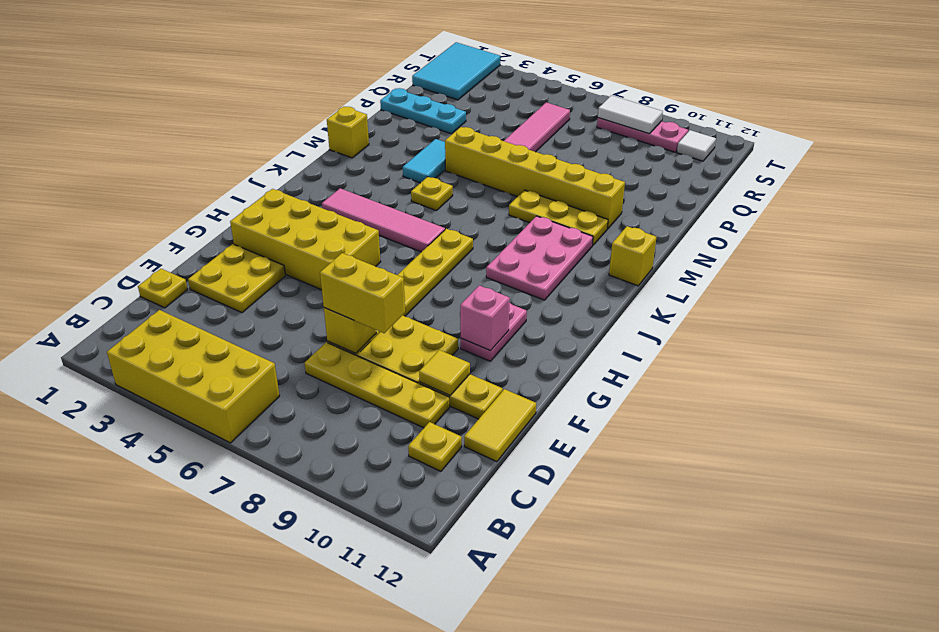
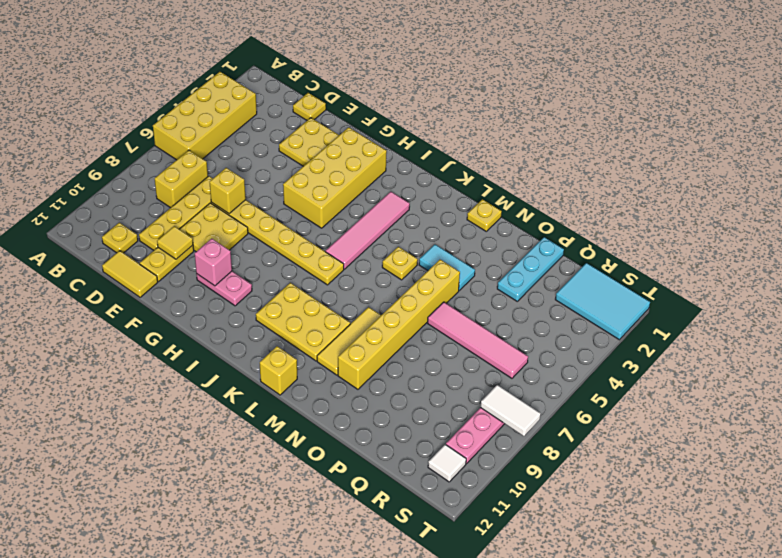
yellow brick E7:E8 level 3 -> yellow brick C7:C8 level 1
pink plate J9:L10 level 1 -> yellow plate J9:L10 level 1
yellow brick M1 level 1 -> yellow plate M1 level 1
yellow plate M8:M10 level 1 -> yellow tile M8:M10 level 1
white tile S8:S9 level 2 -> white tile S8:T8 level 2

